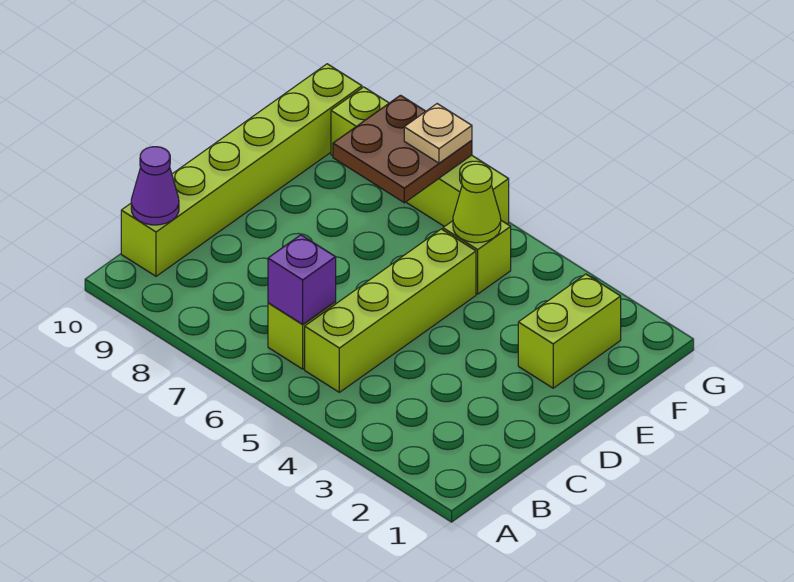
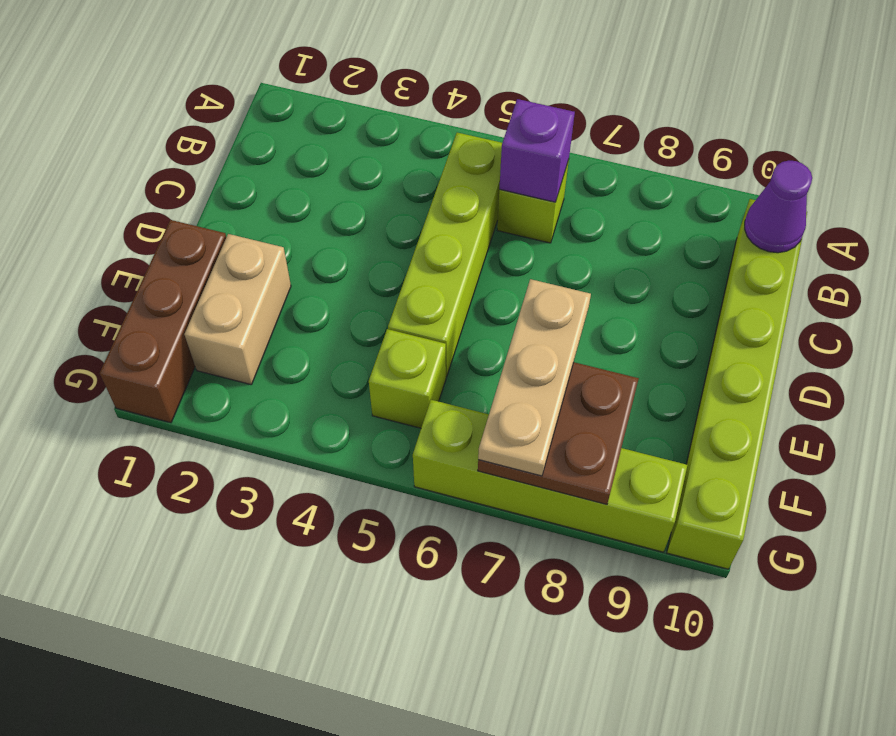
none -> brown brick E1:G1 level 1
lime brick E2:F2 level 1 -> tan brick E2:F2 level 1
lime cone F5 level 2 -> none
tan plate G7 level 3 -> tan plate E7:G7 level 3

